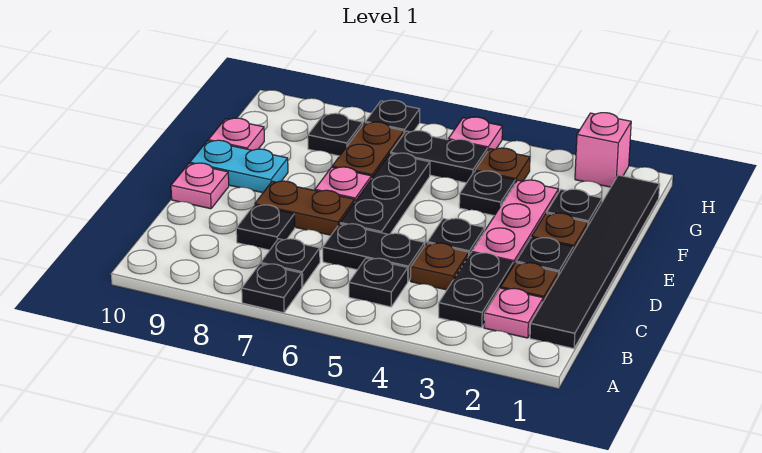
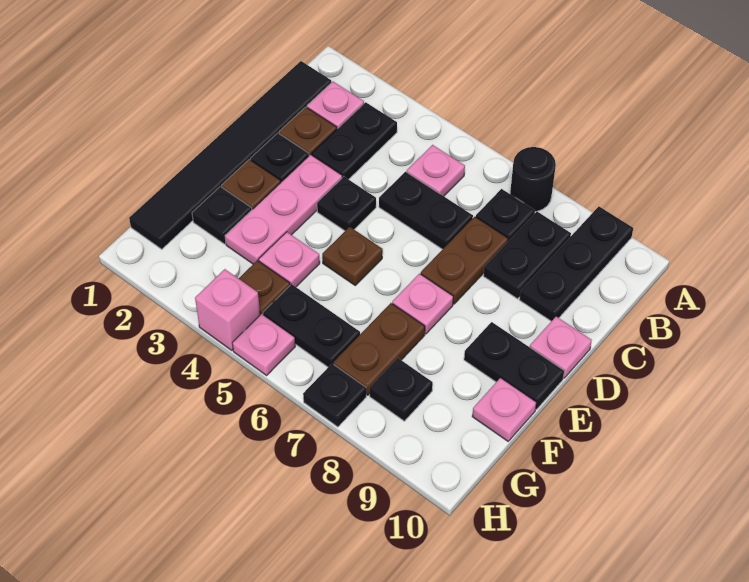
black plate A7 level 1 -> black round brick A7 level 1
black plate B5 level 1 -> pink plate B5 level 1
brown plate C4 level 1 -> brown plate E5 level 1
black plate C8 level 1 -> black plate B8:C8 level 1
black plate D6:F6 level 1 -> black plate A9:C9 level 1
brown plate D7:D8 level 1 -> brown plate C7:D7 level 1
cyan plate E9:E10 level 1 -> black plate E9:E10 level 1
black plate F4 level 1 -> pink plate F4 level 1
pink brick H2 level 1 -> pink brick H4 level 1

